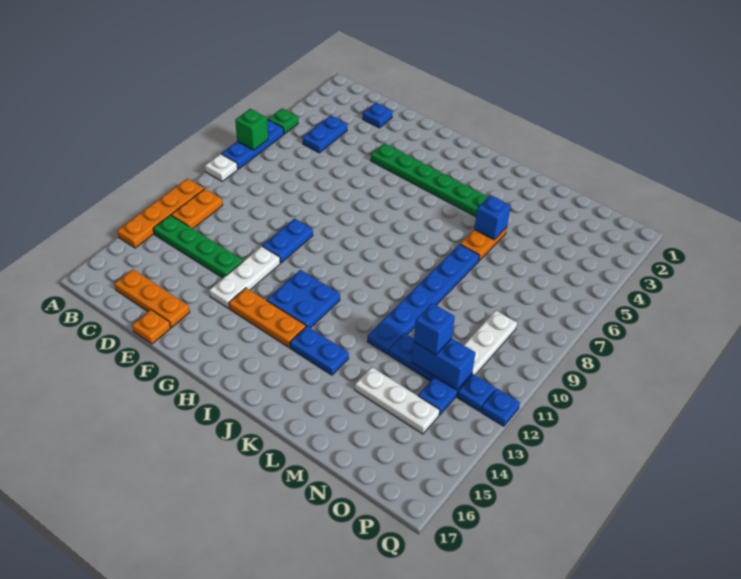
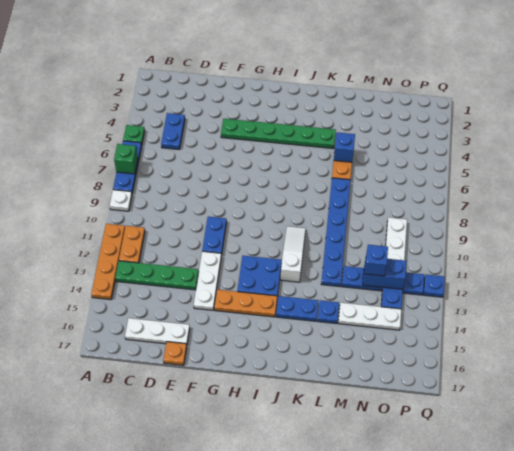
orange plate C16:E16 level 1 -> white plate C16:E16 level 1
blue plate D2 level 1 -> blue plate L14 level 1
none -> white slope J10:J12 level 1 top 12

